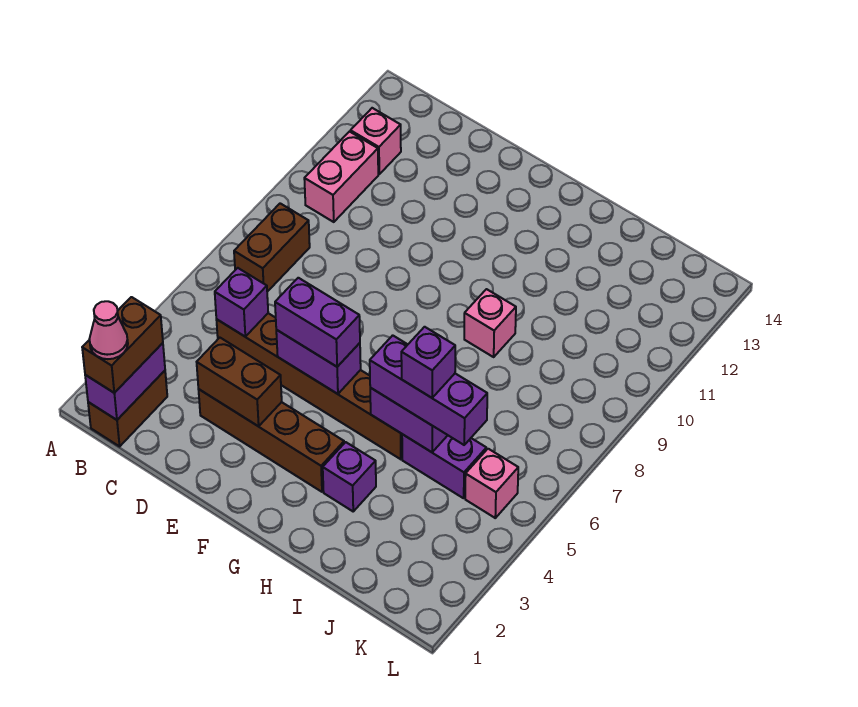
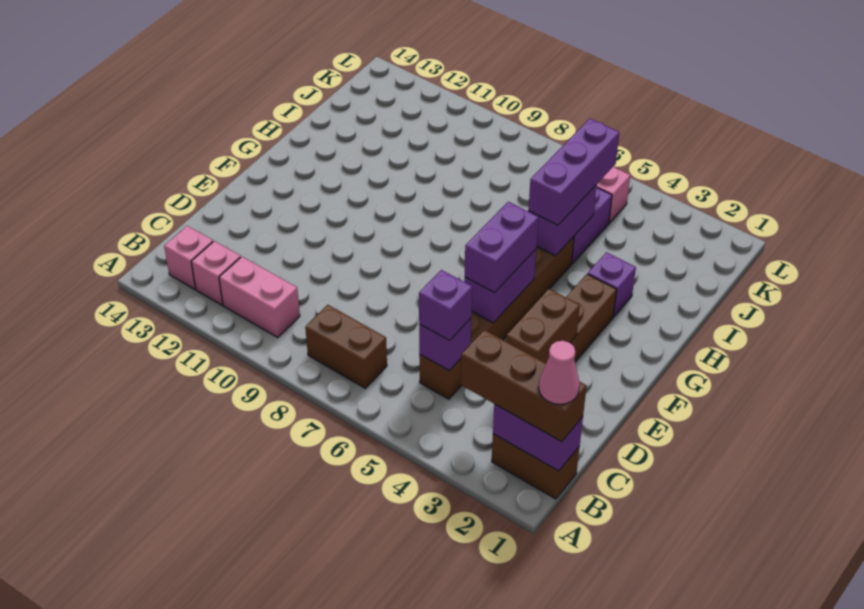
brown brick B1:B2 level 3 -> brown brick B1:B3 level 3
pink brick H9 level 1 -> pink brick B13 level 1
purple brick I5 level 4 -> purple brick C5 level 3

